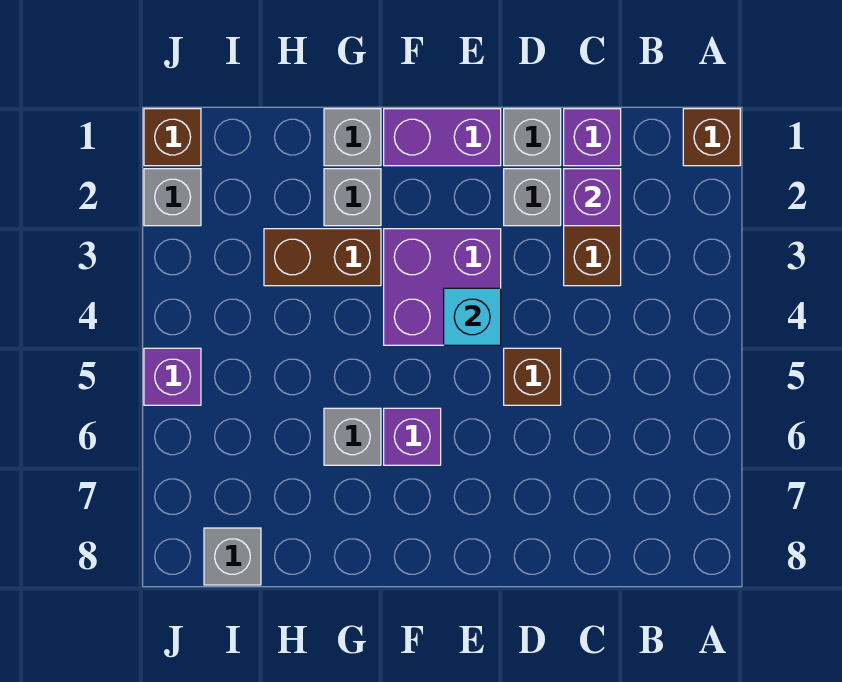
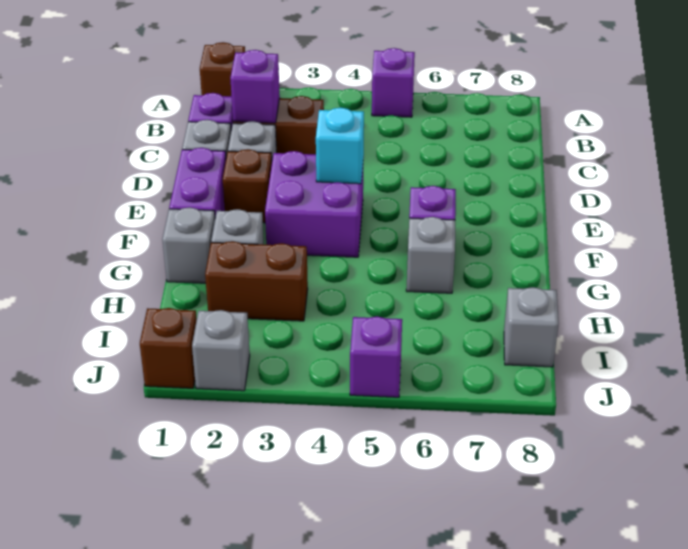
none -> purple brick A5 level 1
brown brick D5 level 1 -> brown brick E2 level 1
brown brick G3:H3 level 1 -> brown brick H2:H3 level 1

